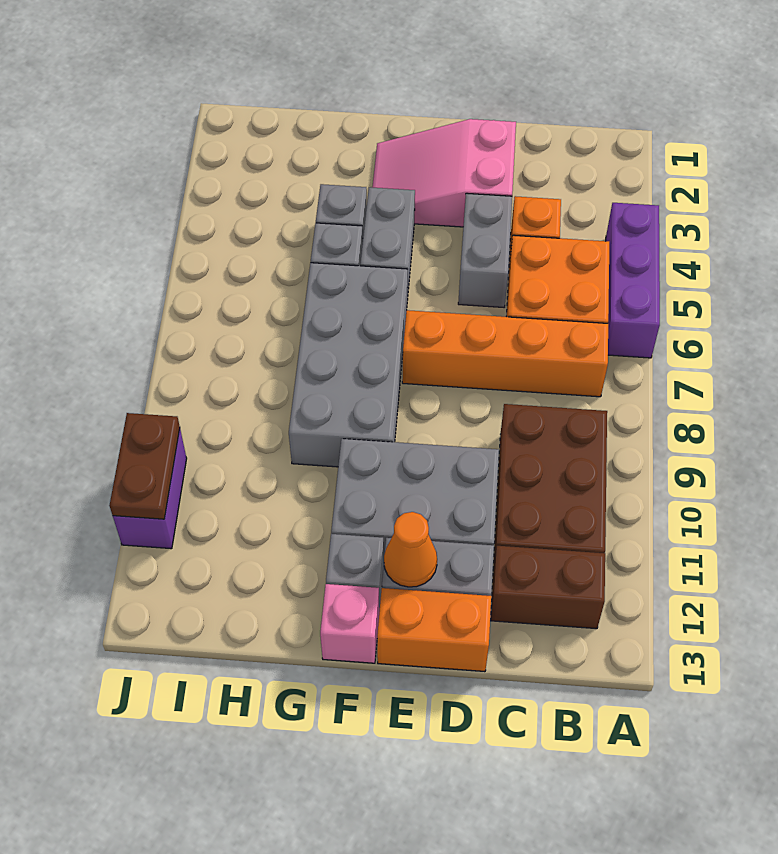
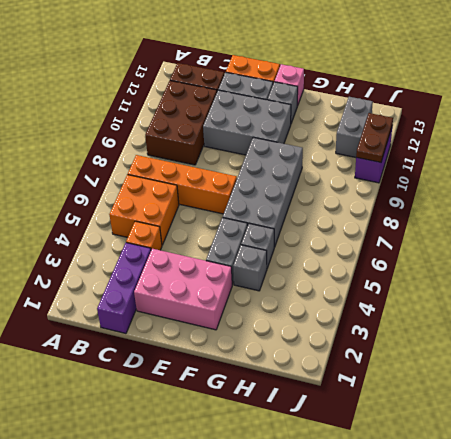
purple brick A4:A6 level 1 -> purple brick C1:C3 level 1
pink slope D2:F3 level 1 top D -> pink brick D2:F3 level 1
grey brick D4:D5 level 1 -> grey brick I11:I12 level 1
orange cone E12 level 2 -> none

